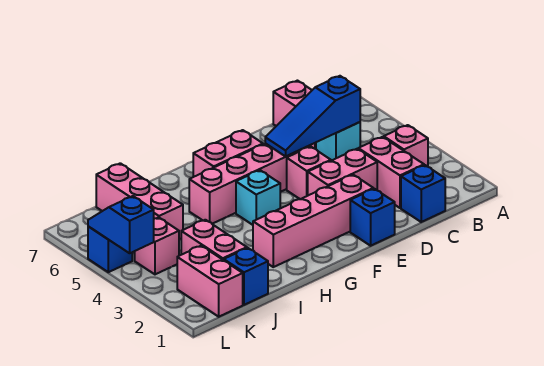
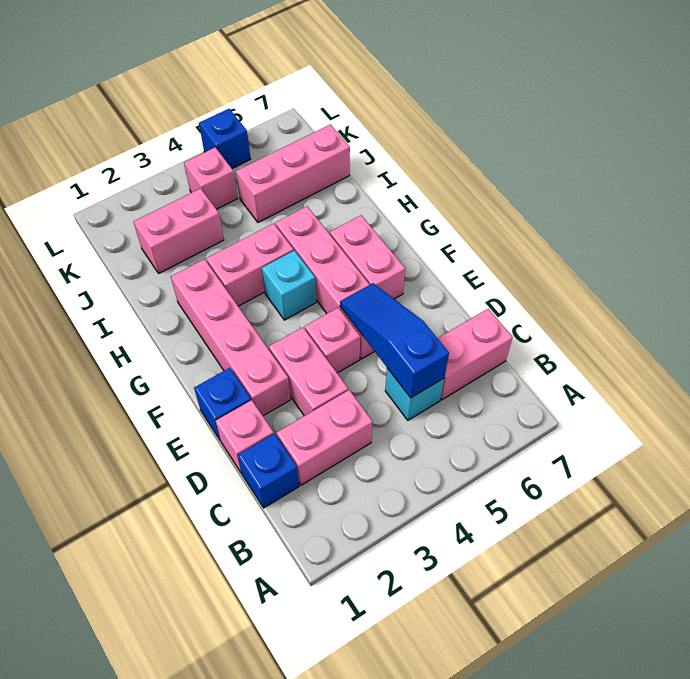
pink brick B3 level 1 -> pink brick D1 level 1
blue brick J1 level 1 -> none
pink brick K1:K2 level 1 -> pink brick H3:H4 level 1
blue slope L4:L5 level 2 top 4 -> none

